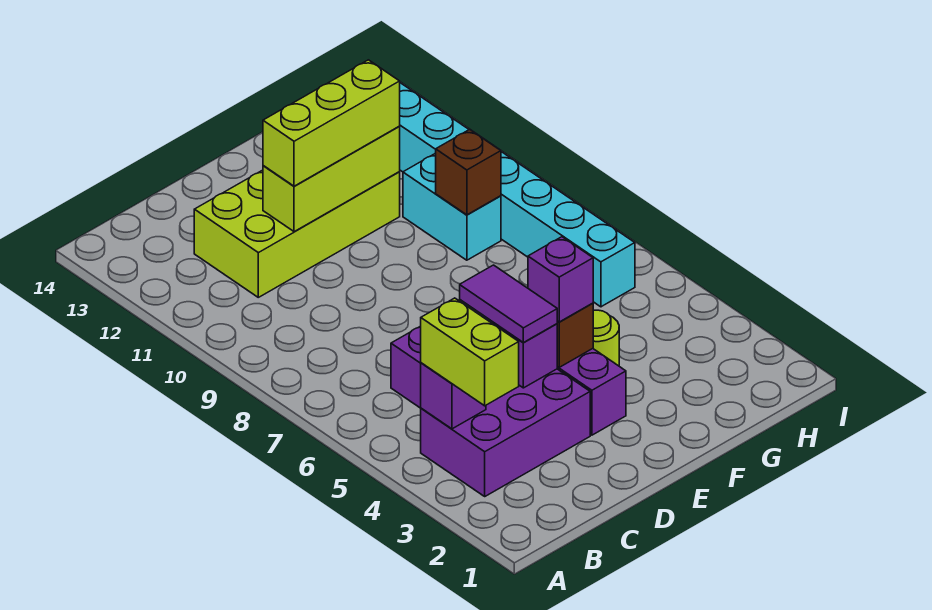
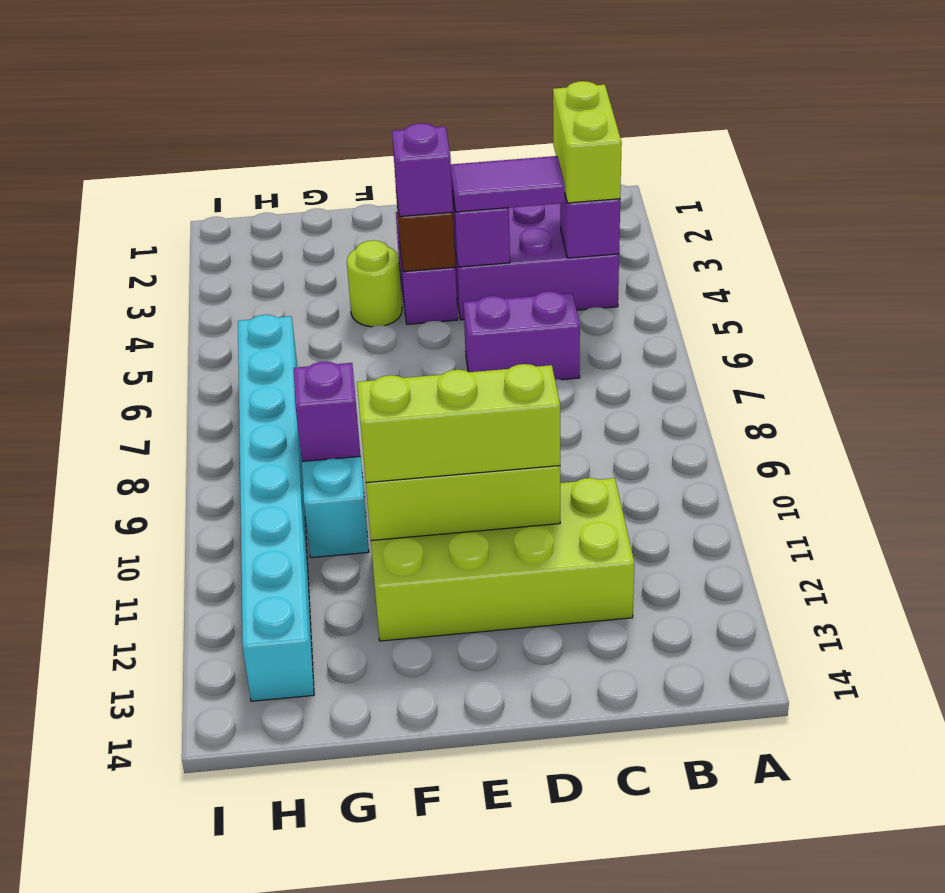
purple tile D4:D5 level 3 -> purple tile C4:D4 level 3
brown brick G9 level 2 -> purple brick G9 level 2

